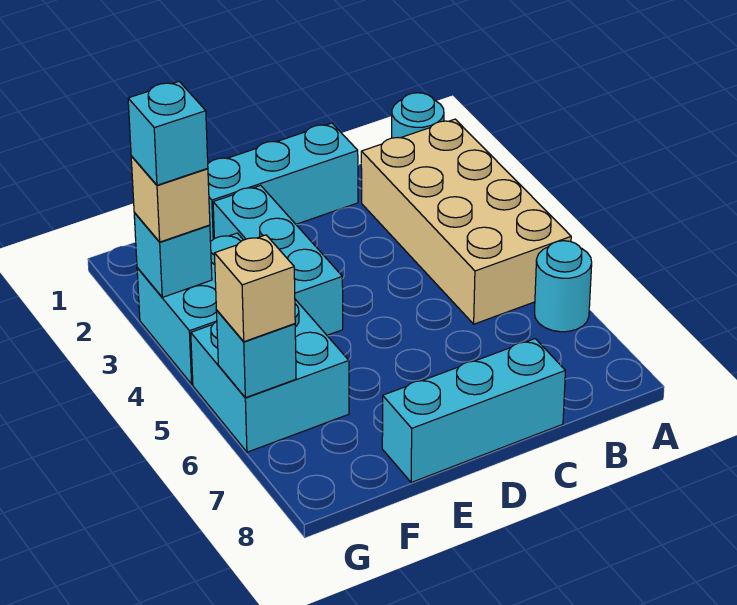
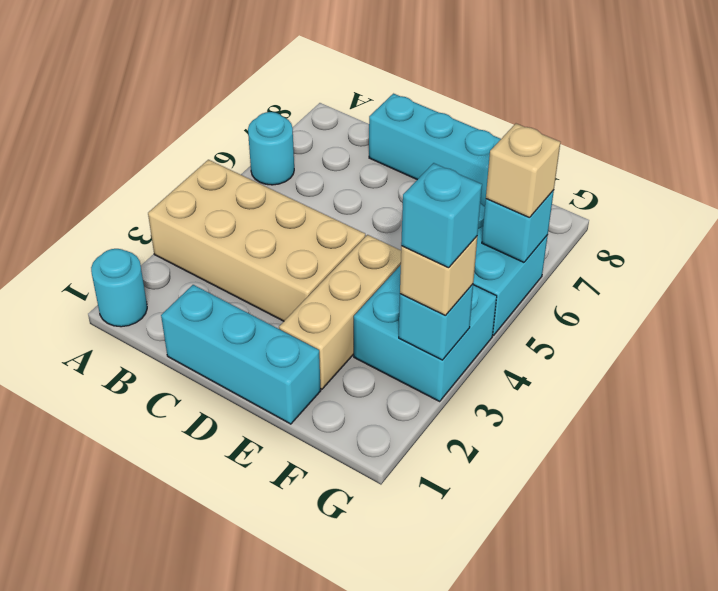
tan brick A2:B5 level 1 -> tan brick A3:D4 level 1
cyan brick E2:E4 level 1 -> tan brick E2:E4 level 1

